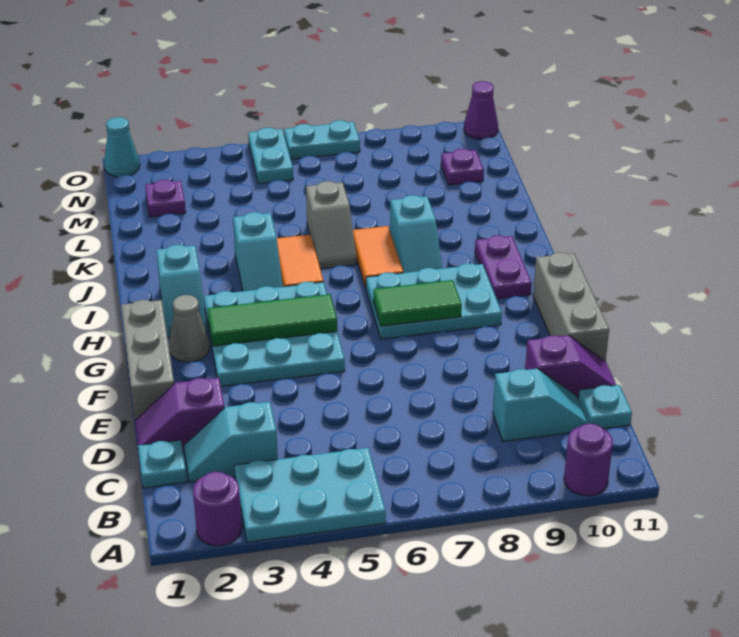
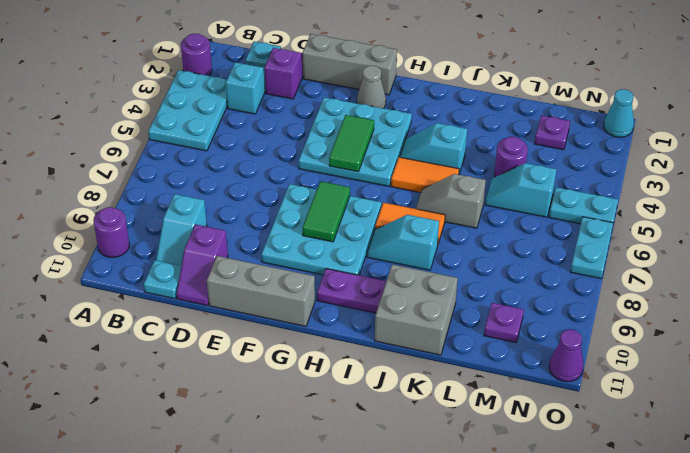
green tile G3:G5 level 2 -> green tile G4:G5 level 2
cyan plate G7:H9 level 1 -> cyan plate F7:H9 level 1
cyan slope H2:I2 level 1 top I -> cyan slope L5:M5 level 1 top M
none -> grey brick J10:K11 level 1
none -> purple round brick L4 level 1

